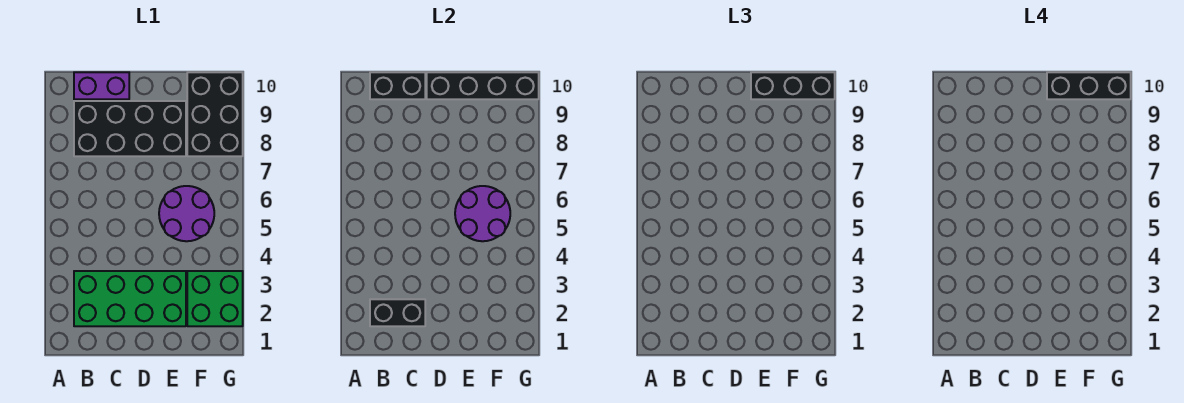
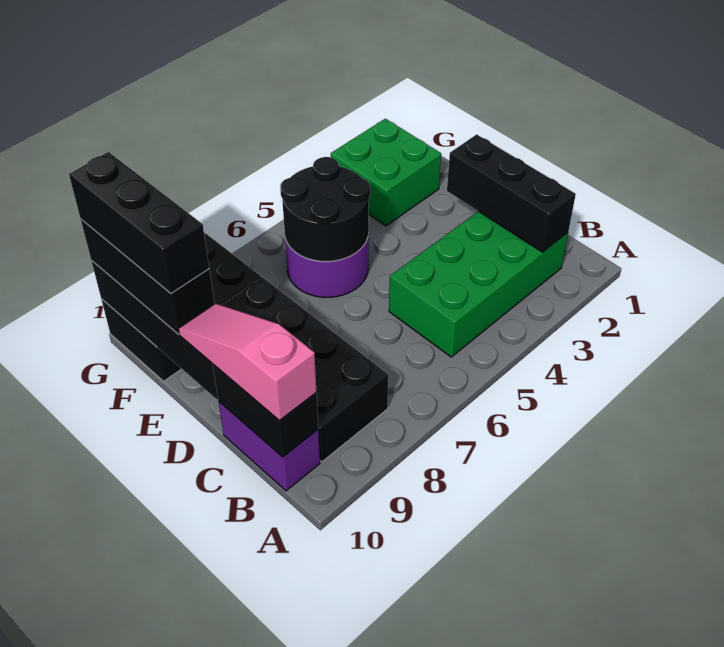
green brick B2:E3 level 1 -> green brick B2:C5 level 1
black brick B2:C2 level 2 -> black brick B2:D2 level 2
none -> pink slope B10:D10 level 3 top B
purple round brick E5:F6 level 2 -> black round brick E5:F6 level 2

